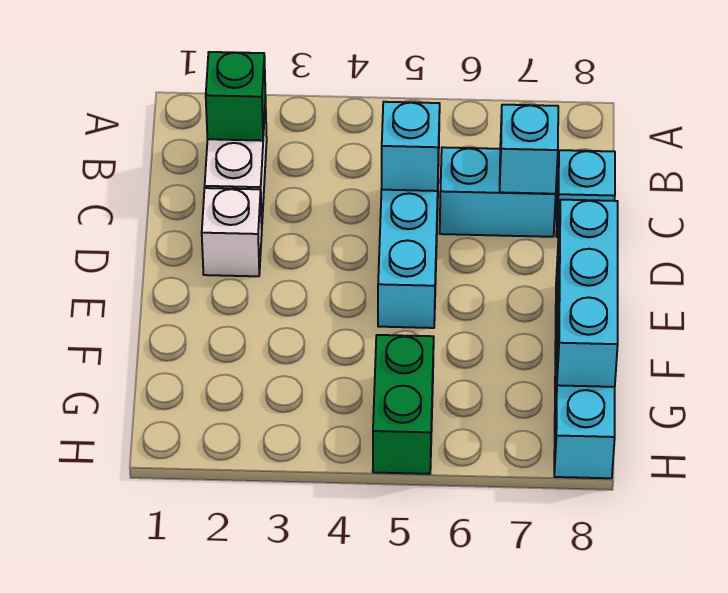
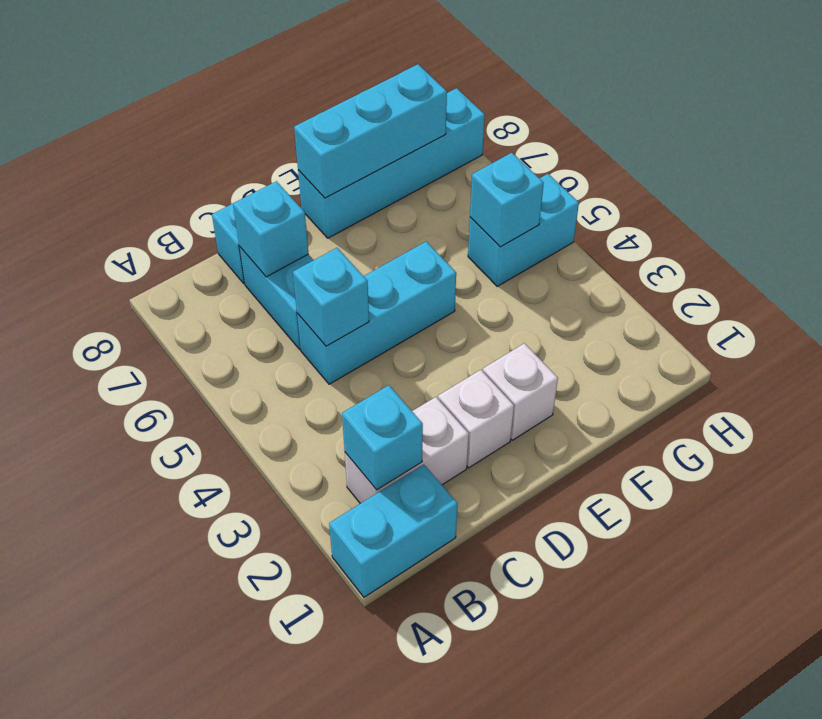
none -> cyan brick A1:B1 level 1
green brick B2 level 2 -> cyan brick B2 level 2
none -> white brick E2 level 1
green brick G5:H5 level 1 -> cyan brick G5:H5 level 1
none -> cyan brick G5 level 2

